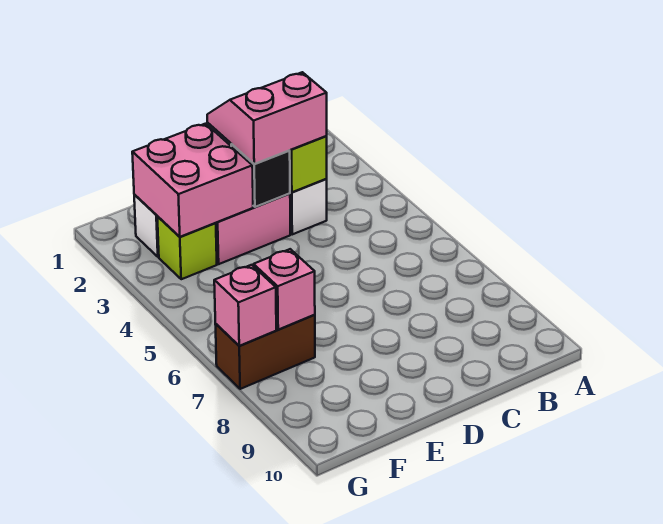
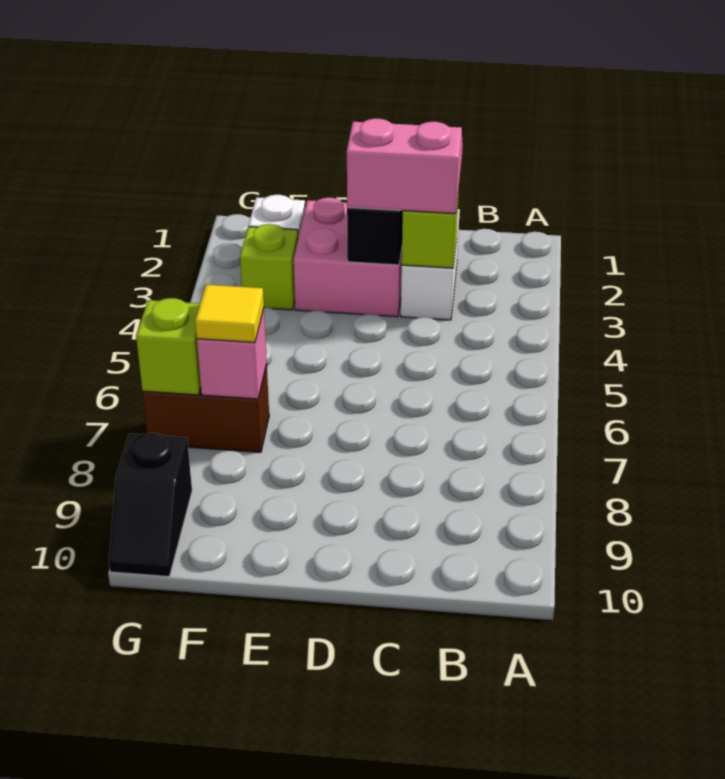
pink brick E2:F3 level 2 -> none
none -> yellow tile F7 level 3
pink brick G7 level 2 -> lime brick G7 level 2
none -> black slope G9:G10 level 1 top 9

